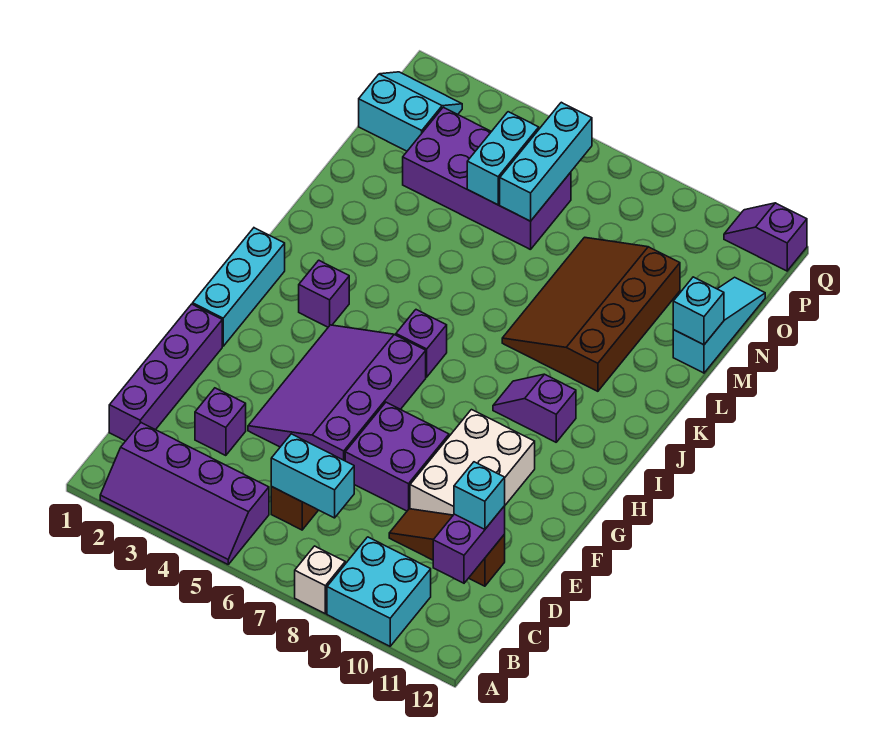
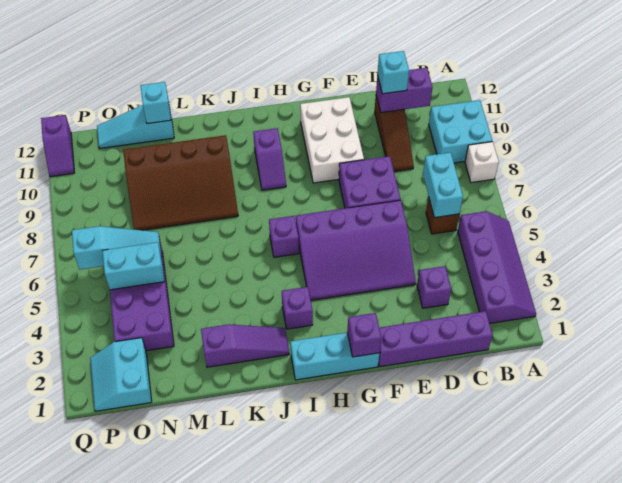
white brick E9:G10 level 1 -> white brick F9:G11 level 1
none -> purple brick G1 level 2
none -> purple slope J2:L2 level 1 top L
cyan brick N6:P6 level 2 -> cyan slope N6:P6 level 2 top P

